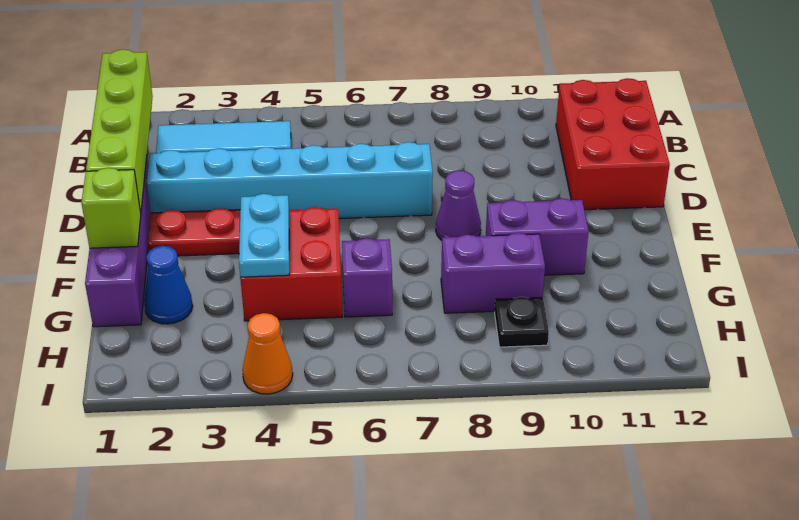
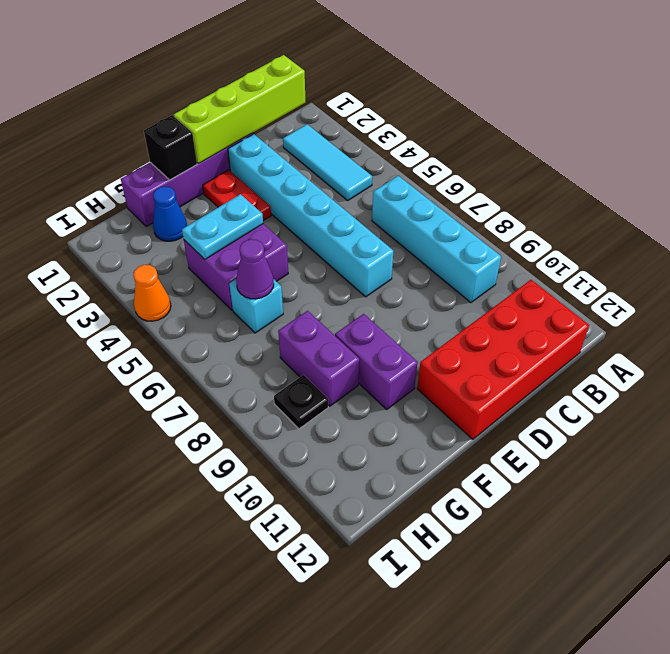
none -> cyan brick B6:B9 level 1
red brick B11:D12 level 1 -> red brick B11:E12 level 1
purple cone E8 level 1 -> purple cone G6 level 2
lime brick F1 level 2 -> black brick F1 level 2
red brick F4:G5 level 1 -> purple brick F4:G5 level 1
purple brick G6 level 1 -> cyan brick G6 level 1

